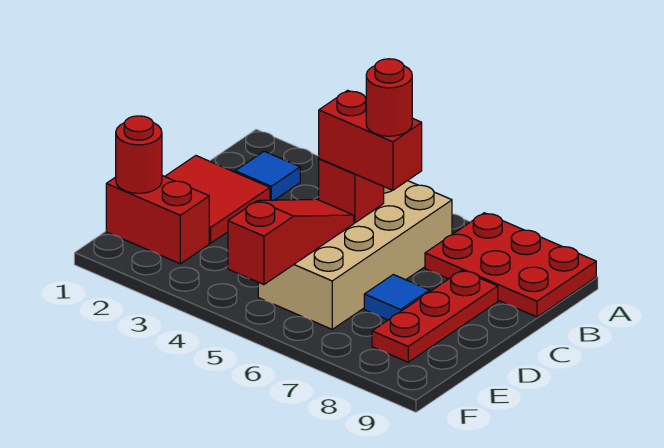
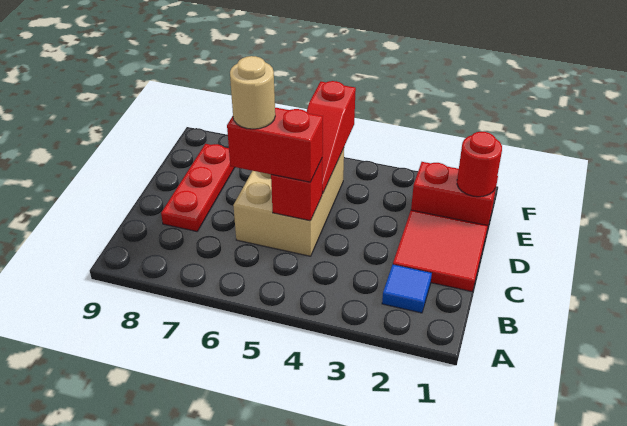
red plate A7:B9 level 1 -> none
tan brick B5:E6 level 1 -> tan brick C5:E6 level 1
red round brick C6 level 4 -> tan round brick C6 level 4
blue tile D7 level 1 -> none

